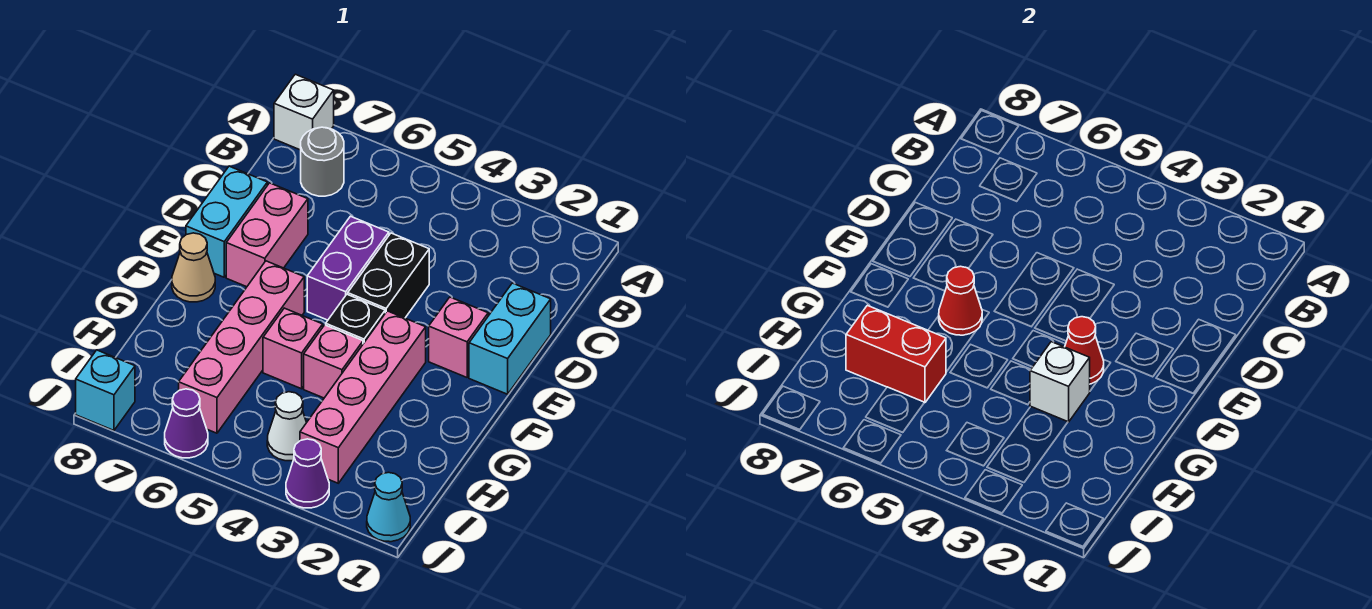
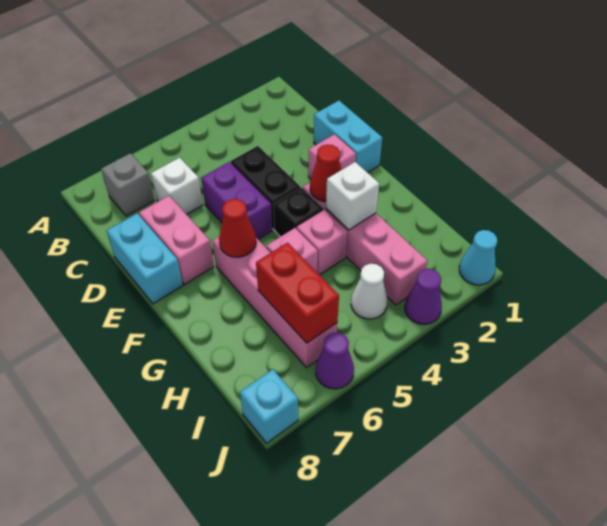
white brick A8 level 1 -> white brick C6 level 1
grey round brick B7 level 1 -> grey brick B7 level 1
tan cone F8 level 1 -> none
red brick H6:H7 level 2 -> red brick H6:I6 level 2

